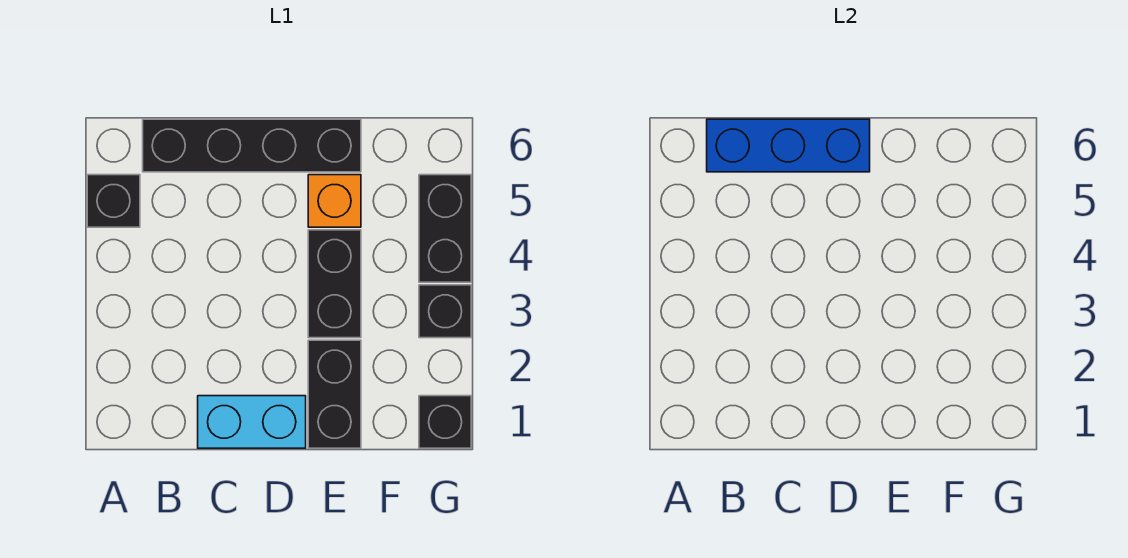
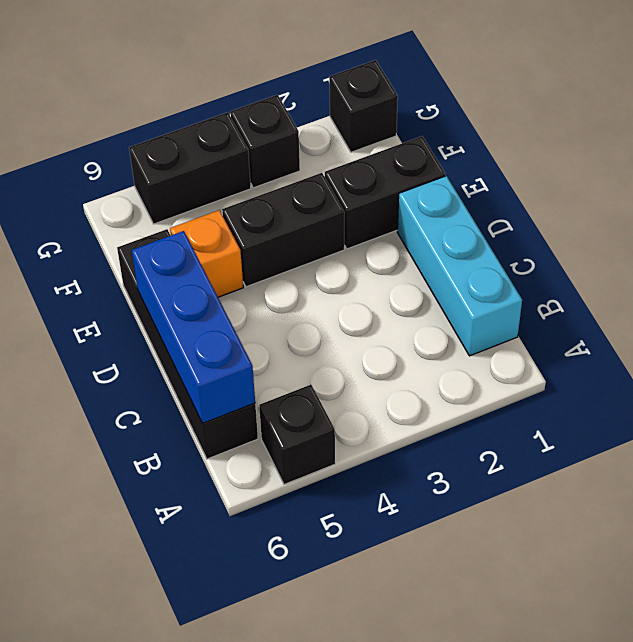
cyan brick C1:D1 level 1 -> cyan brick B1:D1 level 1

